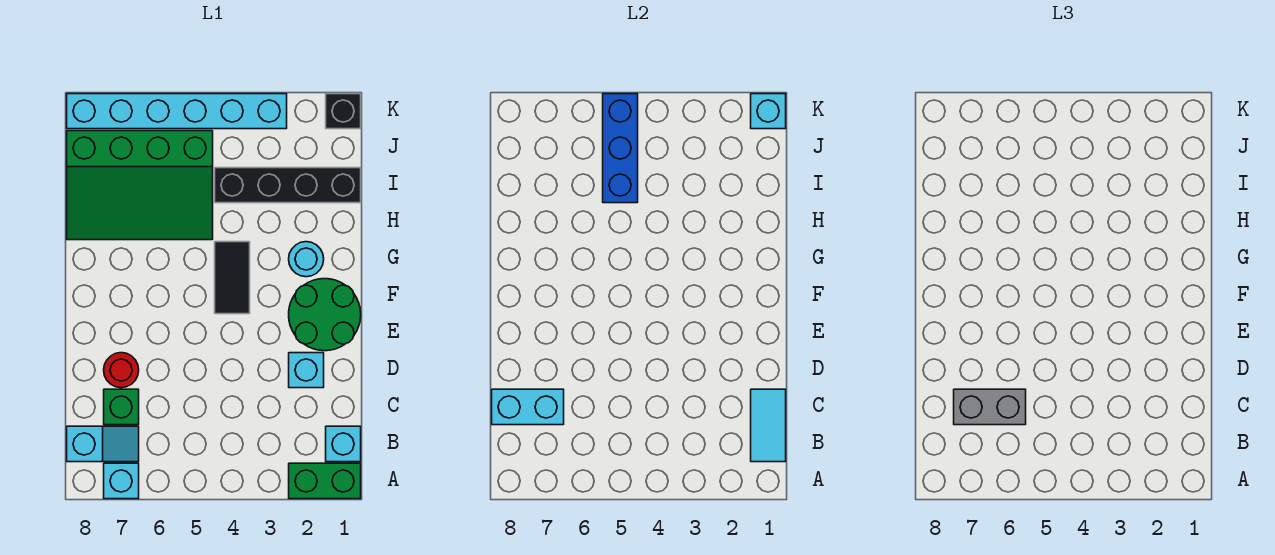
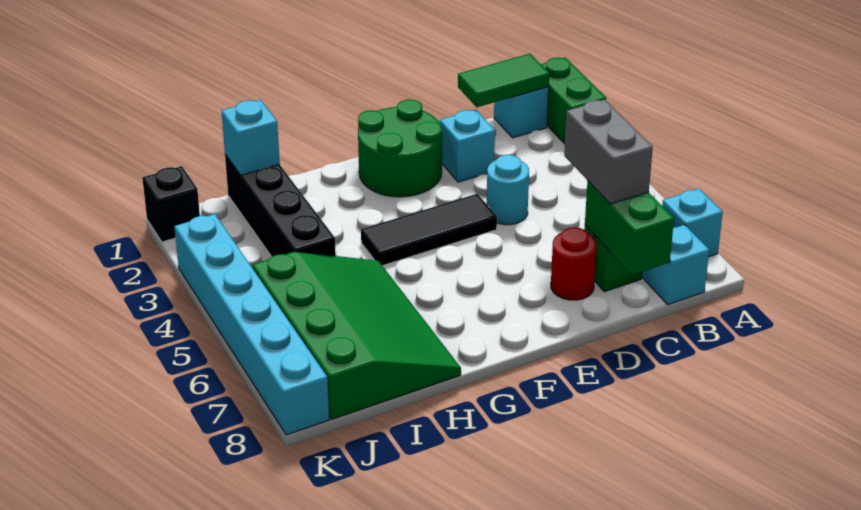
cyan tile B1:C1 level 2 -> green tile B1:C1 level 2
cyan brick C7:C8 level 2 -> green brick C7:C8 level 2
black tile F4:G4 level 1 -> black tile E4:G4 level 1
cyan round brick G2 level 1 -> cyan round brick D4 level 1
blue brick I5:K5 level 2 -> none
cyan brick K1 level 2 -> cyan brick I1 level 2

